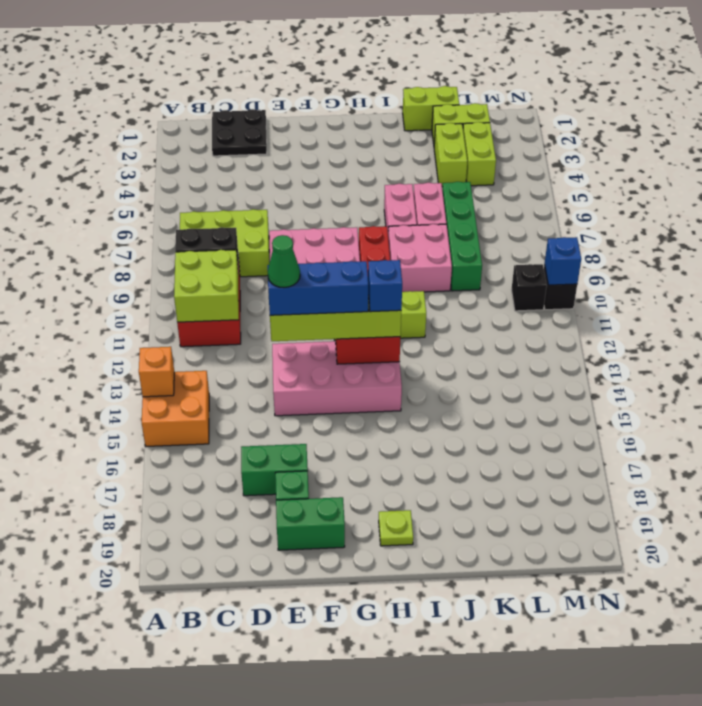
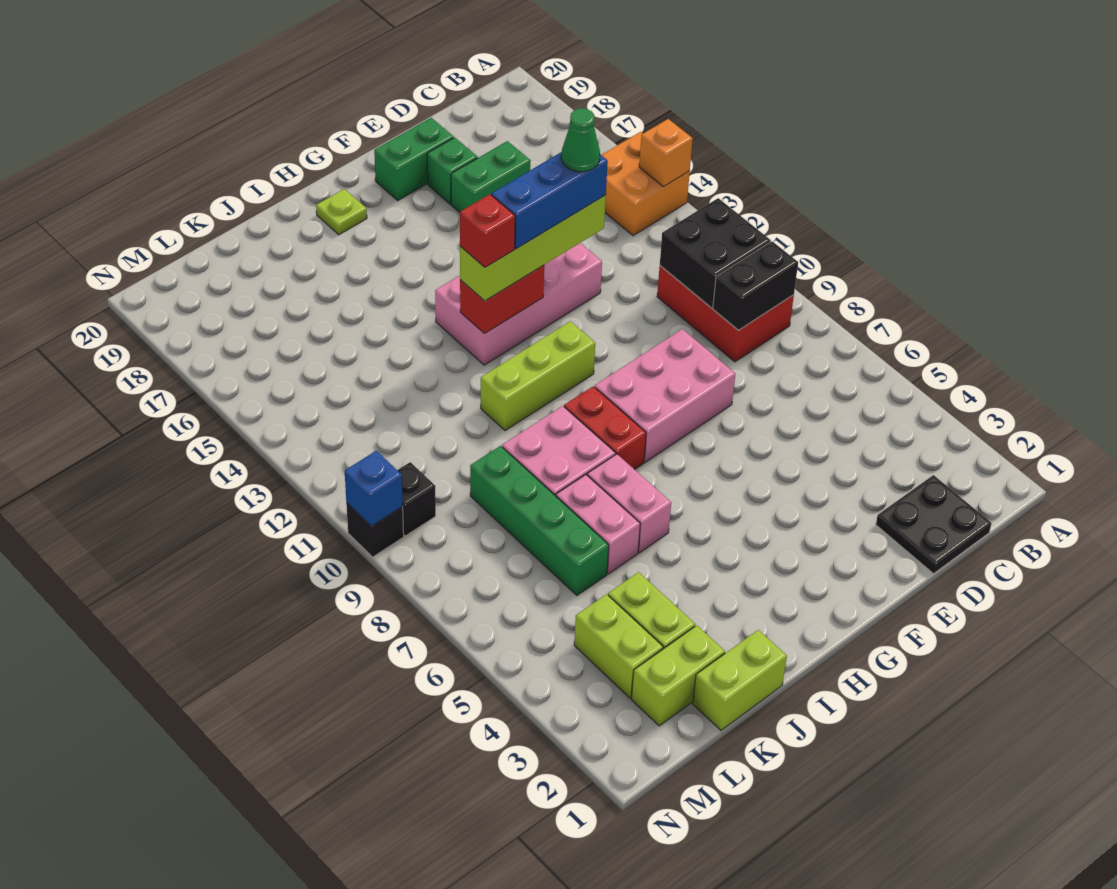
lime brick B7:D8 level 1 -> none
lime brick B10:C11 level 2 -> black brick B10:C11 level 2
blue brick H13 level 4 -> red brick H13 level 4

